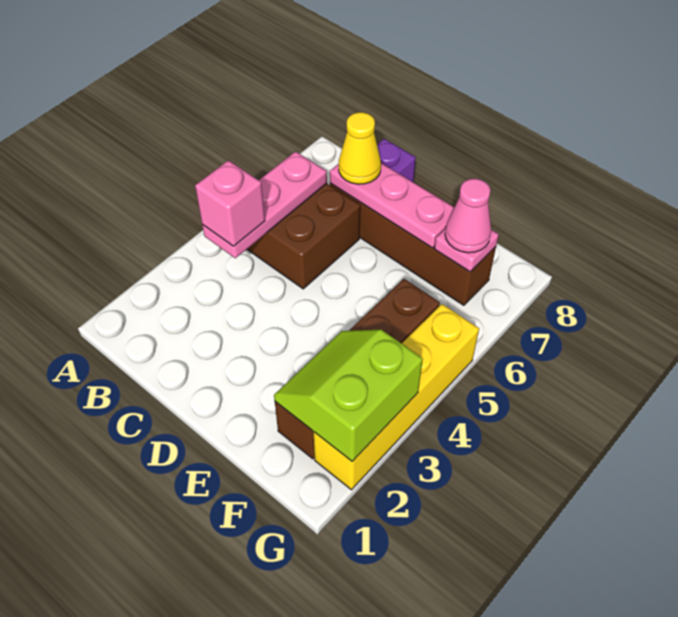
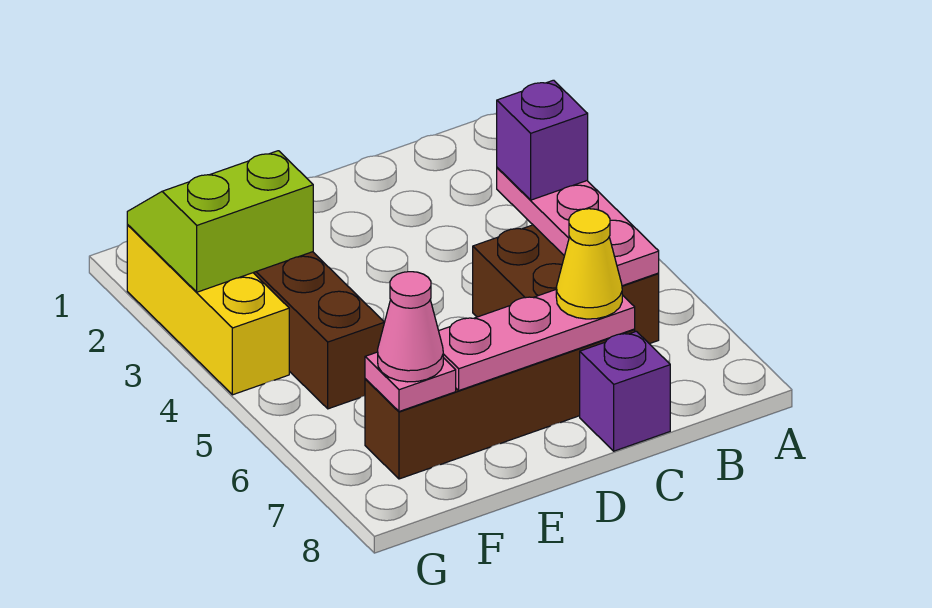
pink brick B4 level 3 -> purple brick B4 level 3
lime slope F2:G3 level 2 top G -> lime slope F2:G3 level 2 top 3
yellow brick G2:G5 level 1 -> yellow brick G2:G4 level 1

